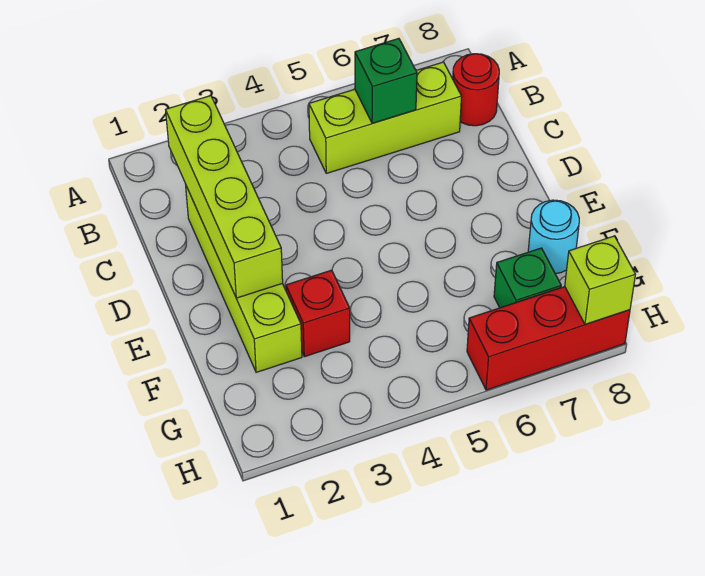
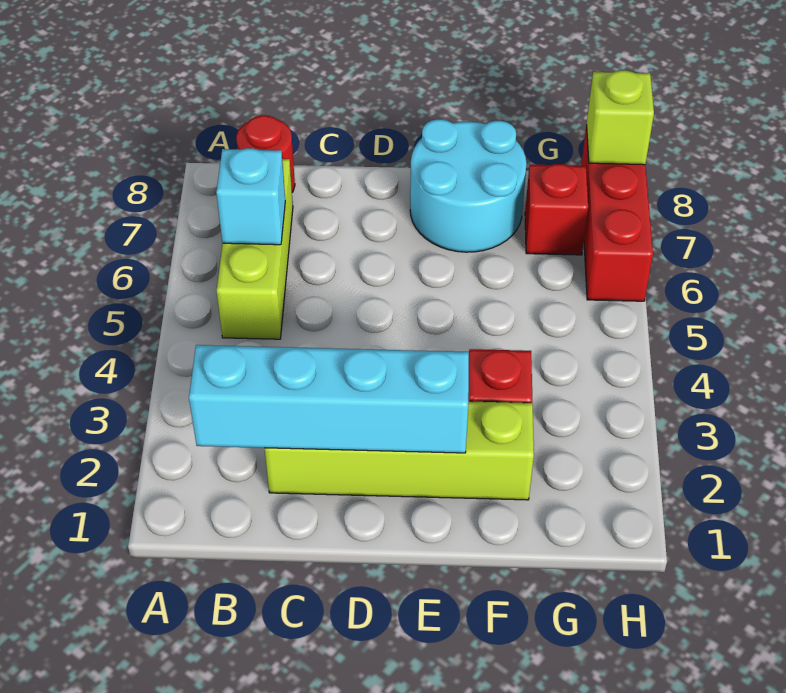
lime brick B2:E2 level 2 -> cyan brick B2:E2 level 2
green brick B6 level 2 -> cyan brick B6 level 2
cyan round brick F8 level 1 -> cyan round brick E7:F8 level 1
green brick G7 level 1 -> red brick G7 level 1

